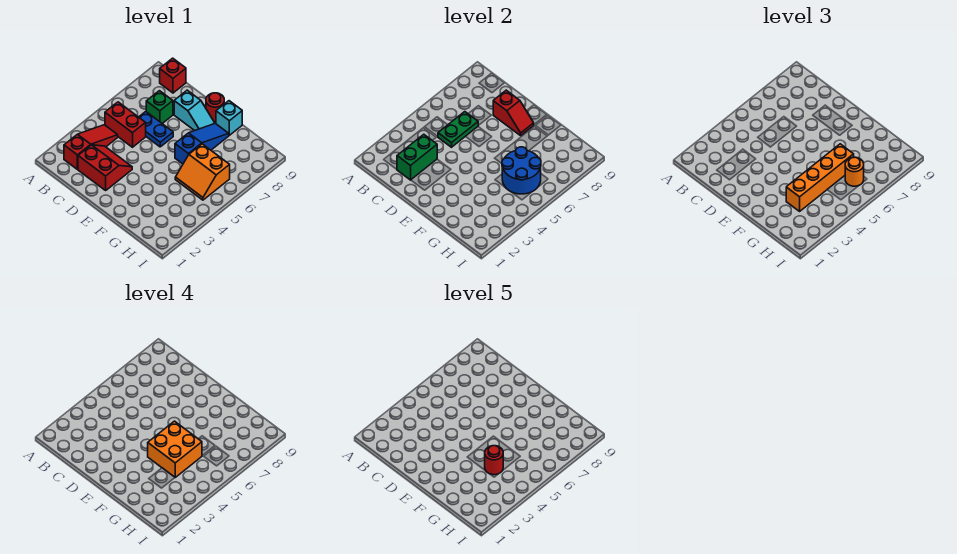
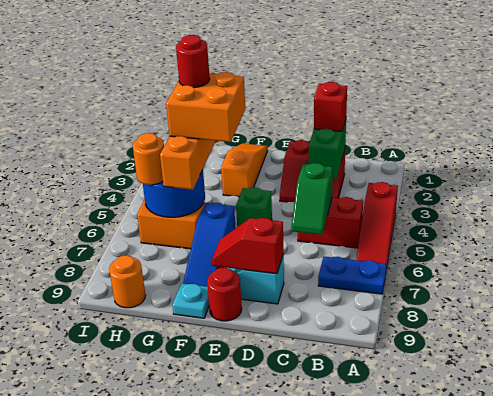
red slope B2:B4 level 1 top 2 -> red slope A4:A6 level 1 top 4
red brick B9 level 1 -> red brick C2 level 3
green plate C5:C6 level 2 -> green slope C5:C6 level 2 top 5
blue plate C6:D6 level 1 -> blue plate A7:B7 level 1
green brick C7 level 1 -> green brick E5 level 1
none -> orange slope F1:F3 level 1 top 3
cyan brick F9 level 1 -> cyan plate F9 level 1
none -> orange round brick H9 level 1

